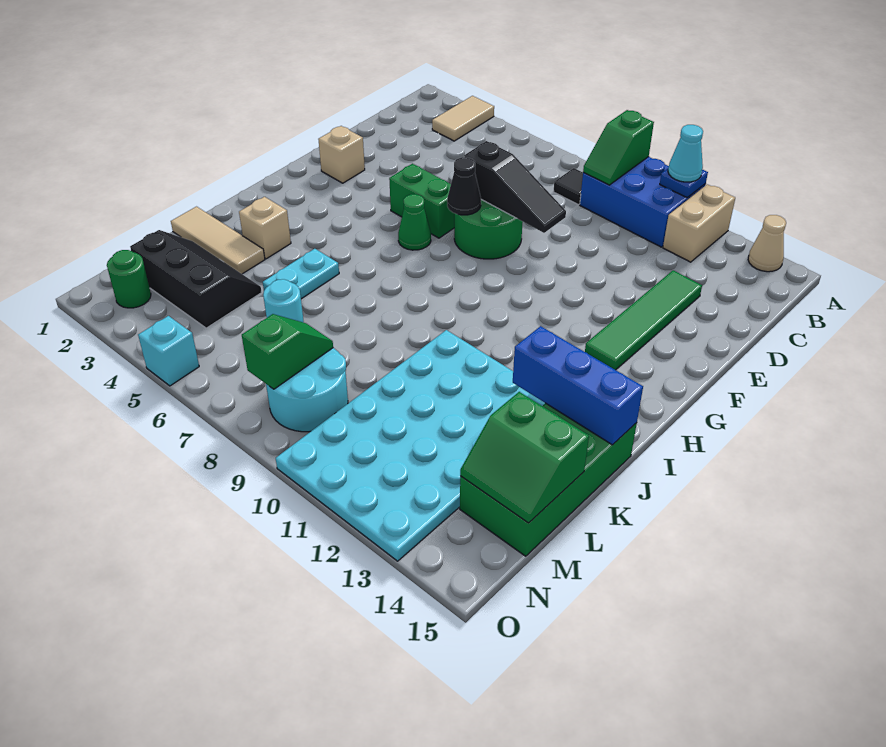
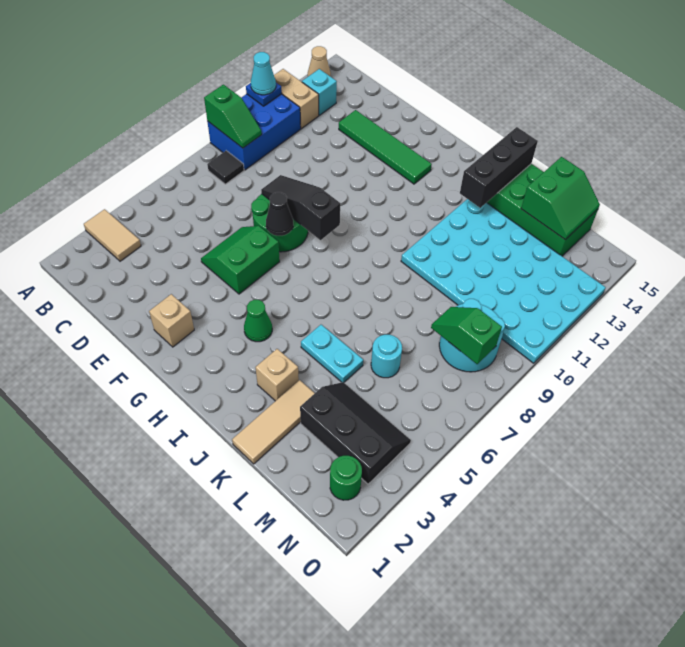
black slope E7:E9 level 2 top 7 -> black slope E8:G8 level 2 top G
green cone G6 level 1 -> green cone H4 level 1
blue brick J13:J15 level 2 -> black brick J13:J15 level 2
black slope L2:M4 level 1 top M -> black slope L3:N4 level 1 top 3
cyan brick O5 level 1 -> cyan brick B13 level 1

